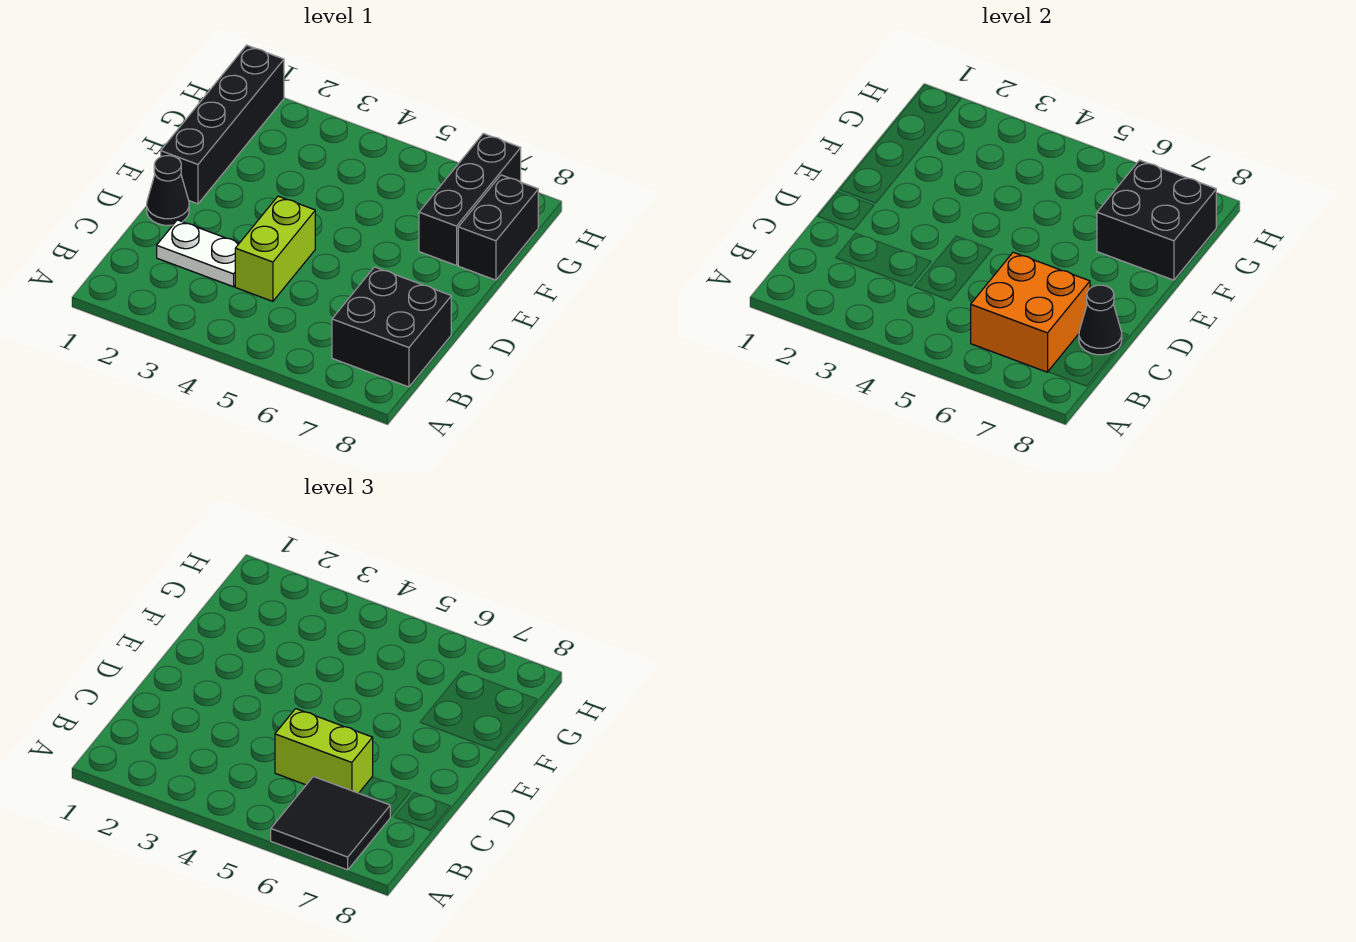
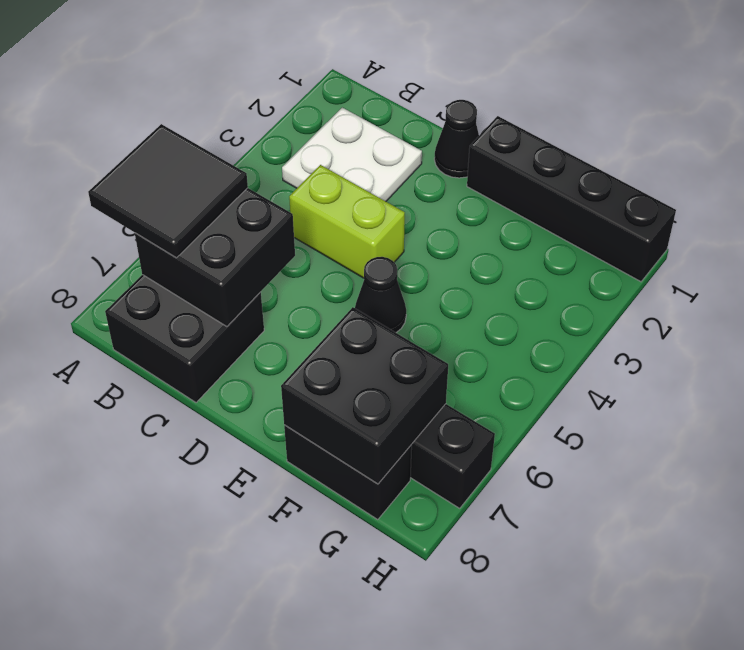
orange brick B6:C7 level 2 -> black brick B6:C7 level 2
white plate C2:C3 level 1 -> white plate B2:C3 level 1
lime brick C5:C6 level 3 -> none
black cone C8 level 2 -> black cone E5 level 1

